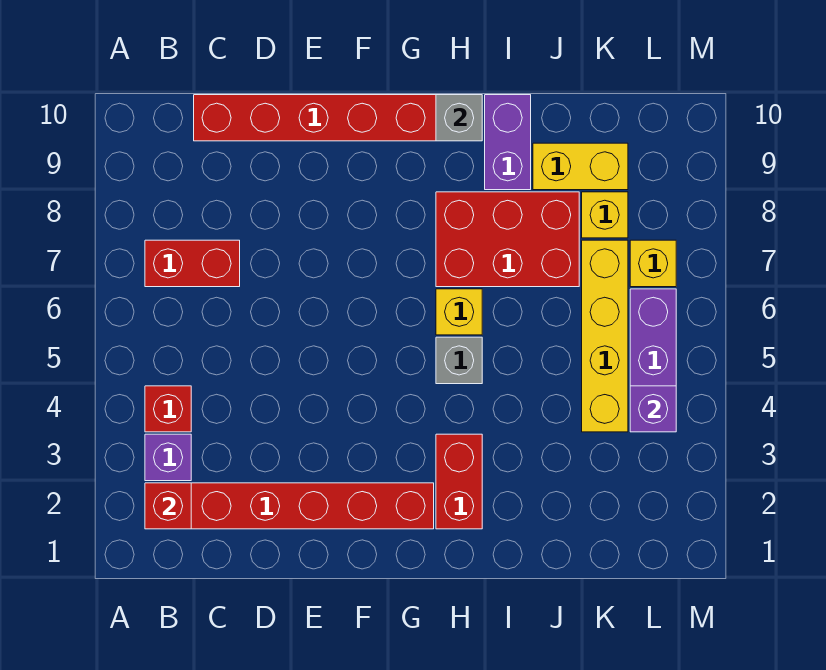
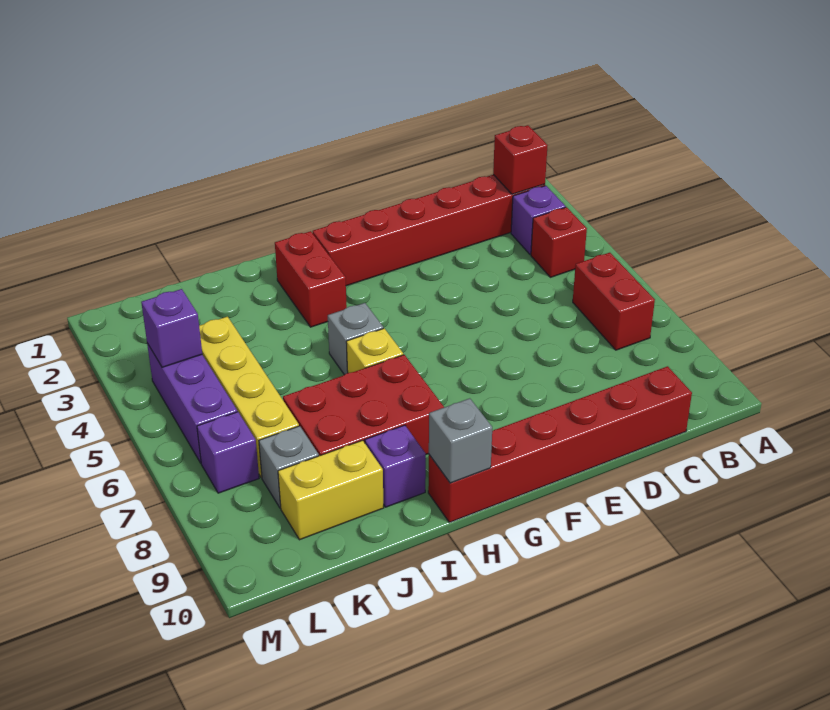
red brick B7:C7 level 1 -> red brick B6:B7 level 1
purple brick I9:I10 level 1 -> purple brick I9 level 1
yellow brick K8 level 1 -> grey brick K8 level 1
yellow brick L7 level 1 -> purple brick L7 level 1

